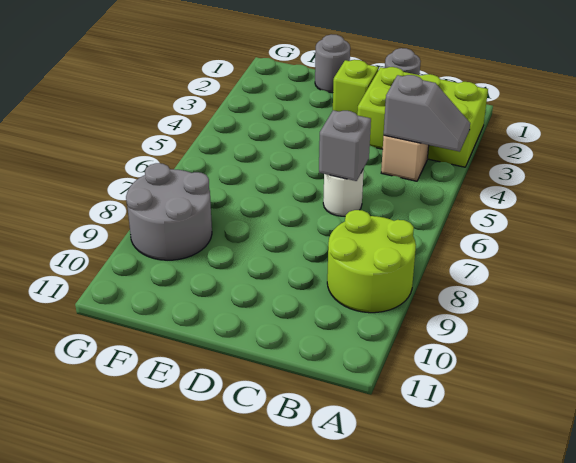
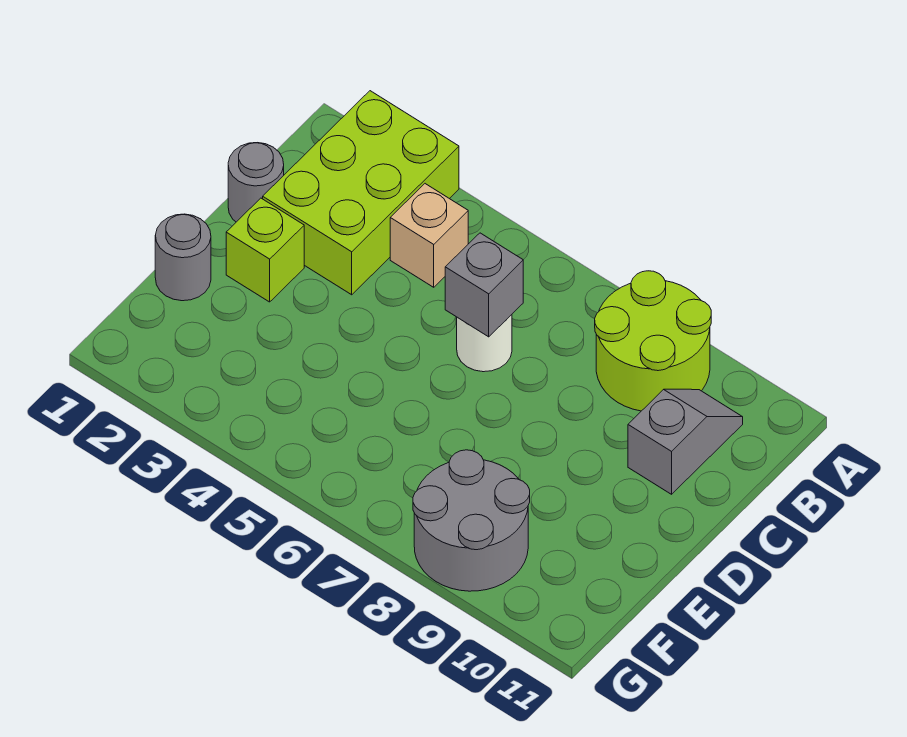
grey slope A4:B4 level 2 top B -> grey slope B10:C10 level 1 top C

